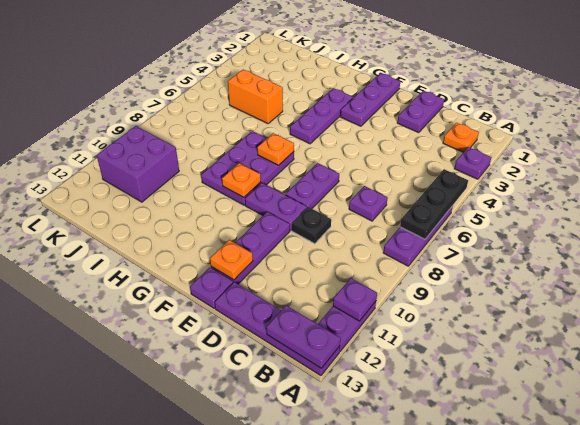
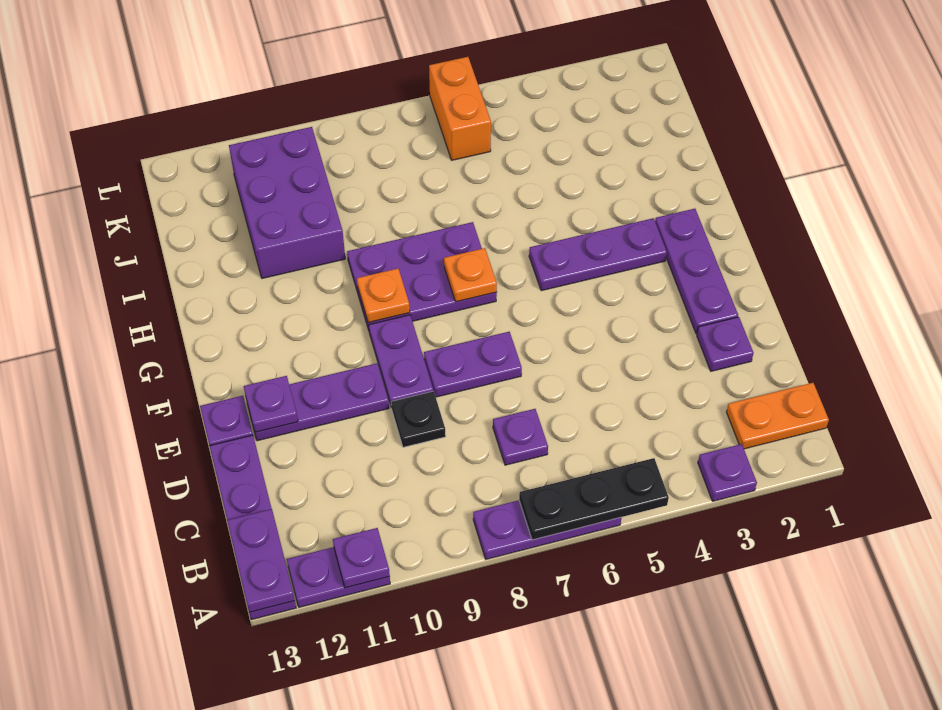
orange plate B2 level 1 -> orange plate B1:B2 level 1
purple plate D1:D2 level 1 -> purple plate D2 level 1
orange plate E12 level 2 -> purple plate E12 level 2
purple plate F1:F3 level 1 -> purple plate E2:G2 level 1
orange brick I5:J5 level 1 -> orange brick K6:L6 level 1
purple brick J10:K11 level 1 -> purple brick I10:K11 level 1

